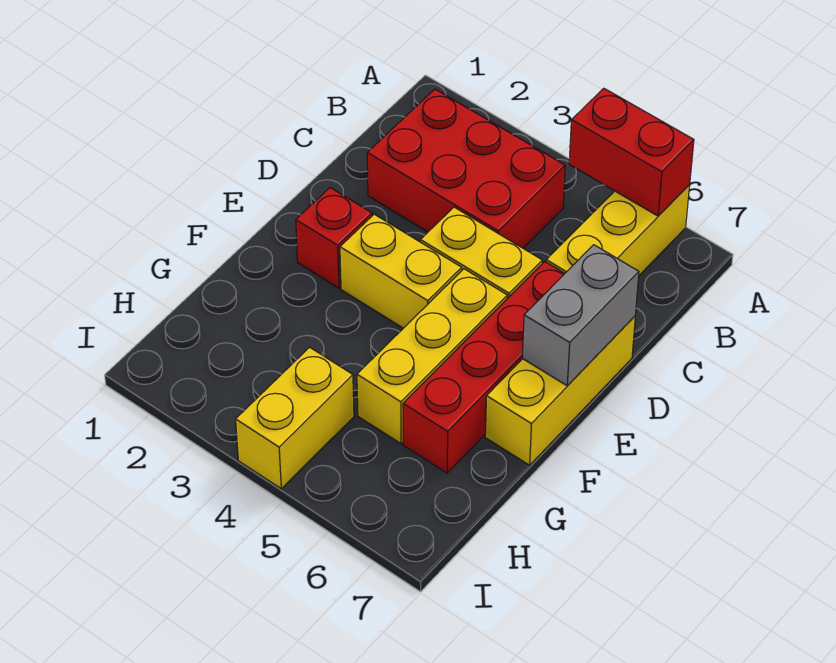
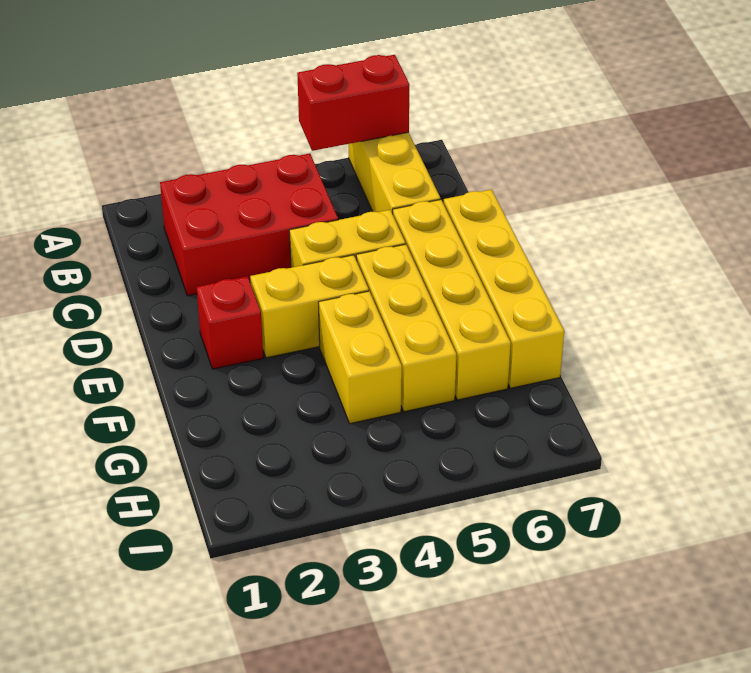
red brick D6:G6 level 1 -> yellow brick D6:G6 level 1
yellow brick D7:F7 level 1 -> yellow brick D7:G7 level 1
grey brick D7:E7 level 2 -> none
yellow brick H4:I4 level 1 -> yellow brick F4:G4 level 1

